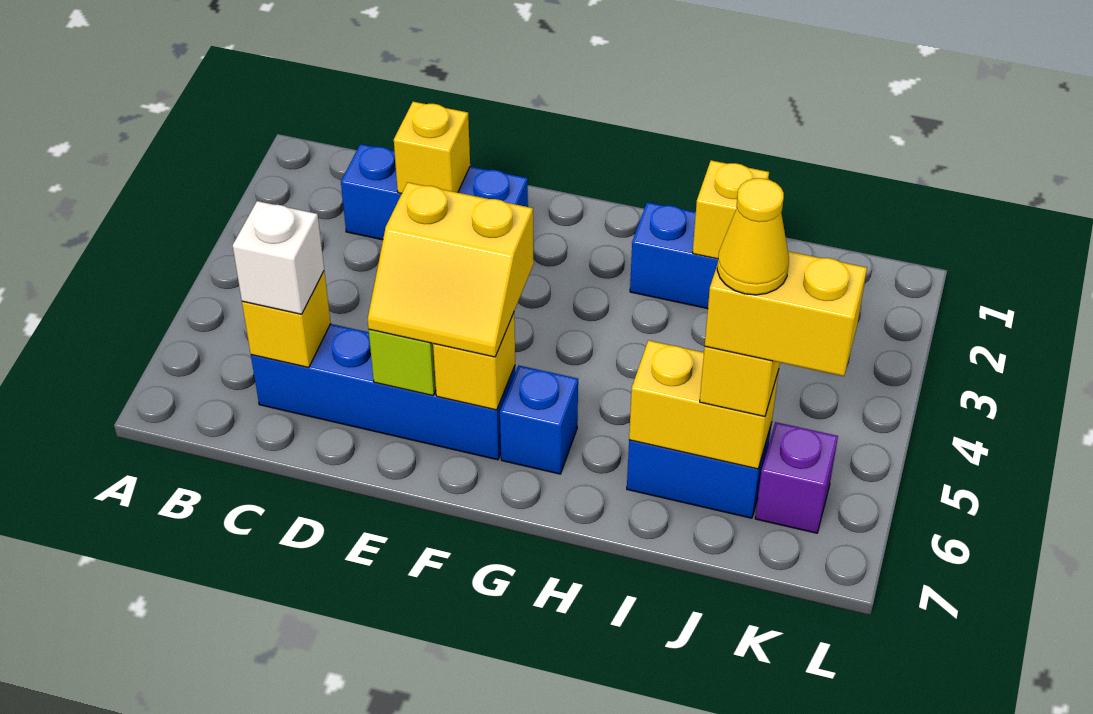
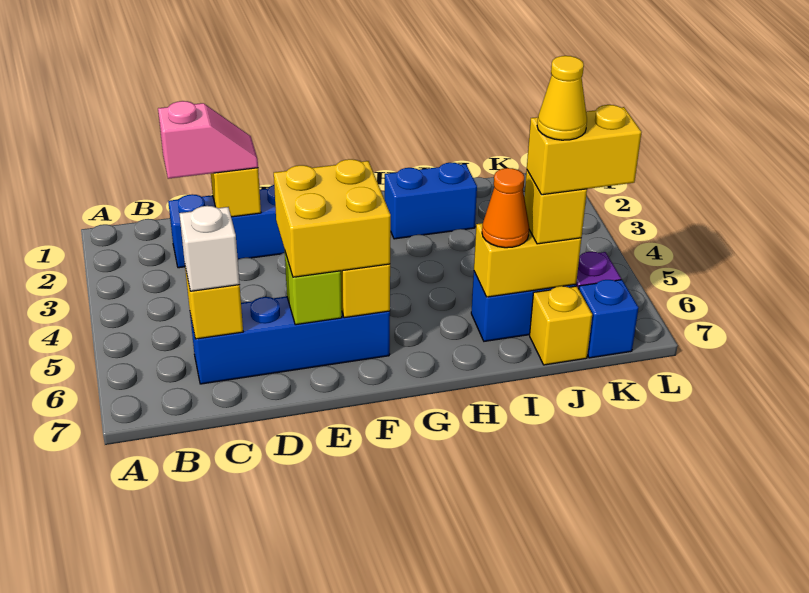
none -> pink slope C2:D2 level 3 top C
yellow slope E5:F6 level 3 top 5 -> yellow brick E5:F6 level 3
blue brick G6 level 1 -> blue brick K7 level 1
yellow brick I2 level 2 -> yellow brick J7 level 1
none -> orange cone I6 level 3

